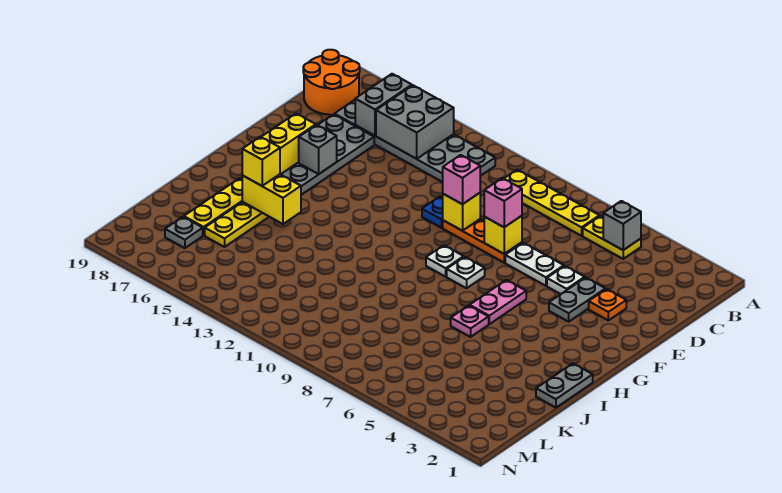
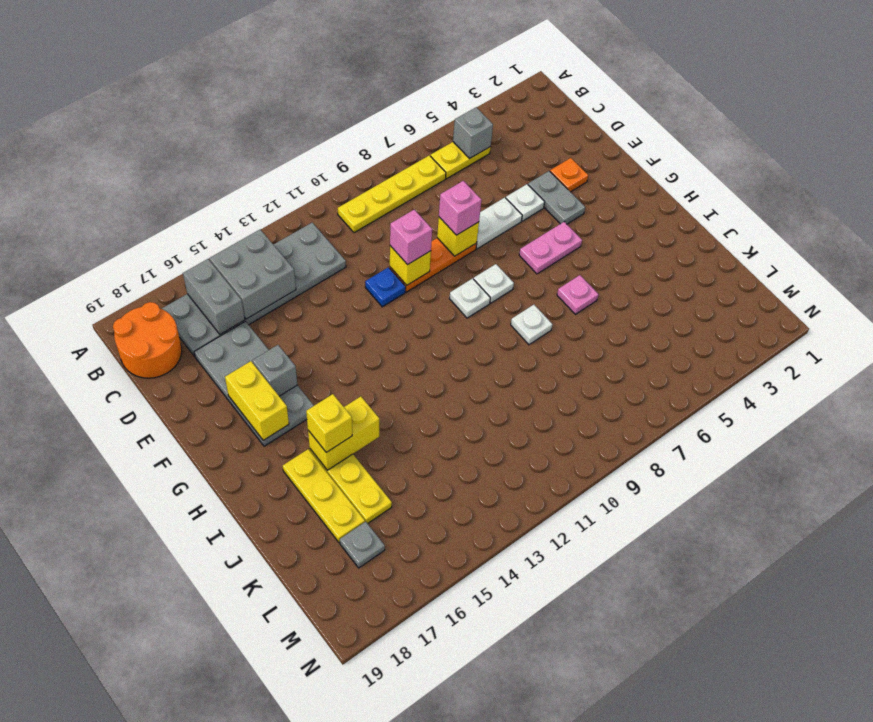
pink plate G6:H6 level 1 -> pink plate G5:G6 level 1
grey plate I1:J1 level 1 -> none
none -> white plate I8 level 1

